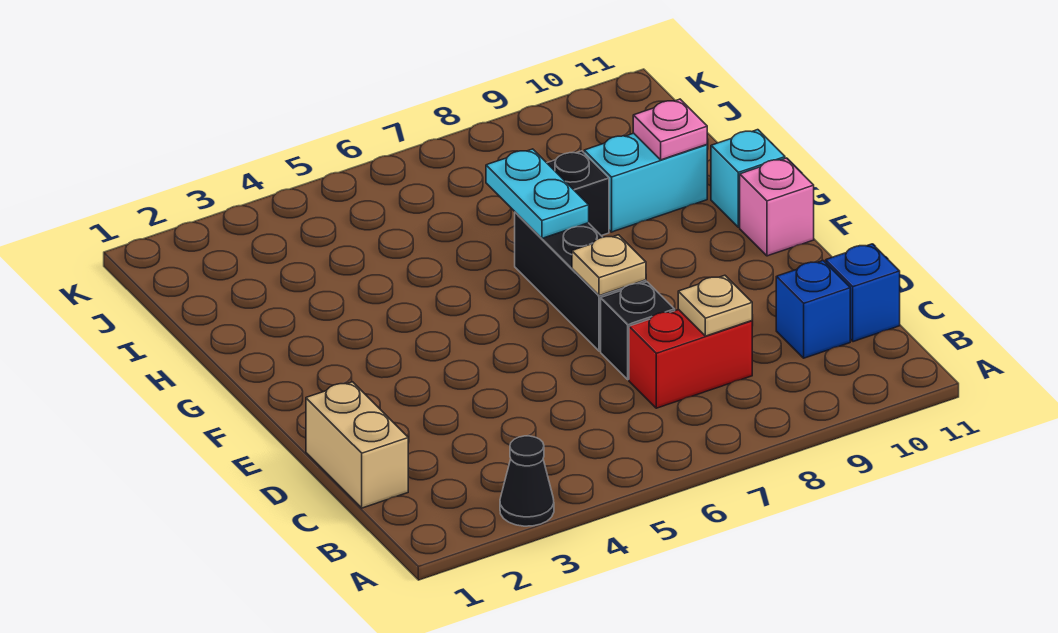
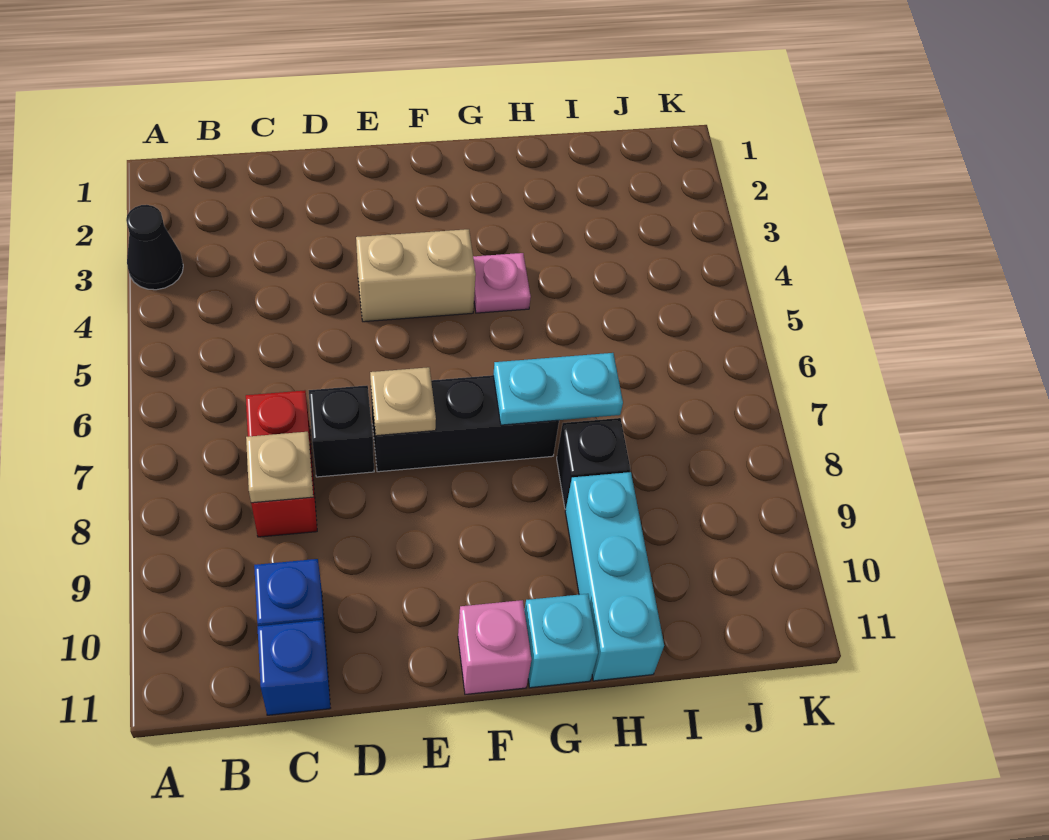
tan brick C1:D1 level 1 -> tan brick E4:F4 level 1
cyan brick H9:H10 level 1 -> cyan brick H9:H11 level 1
pink plate H10 level 2 -> pink plate G4 level 1

